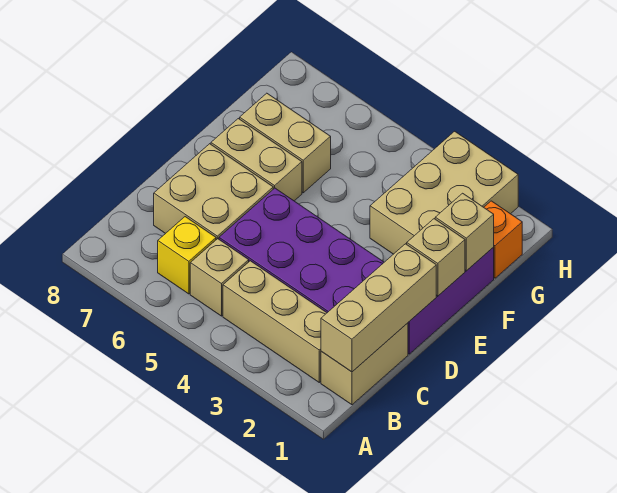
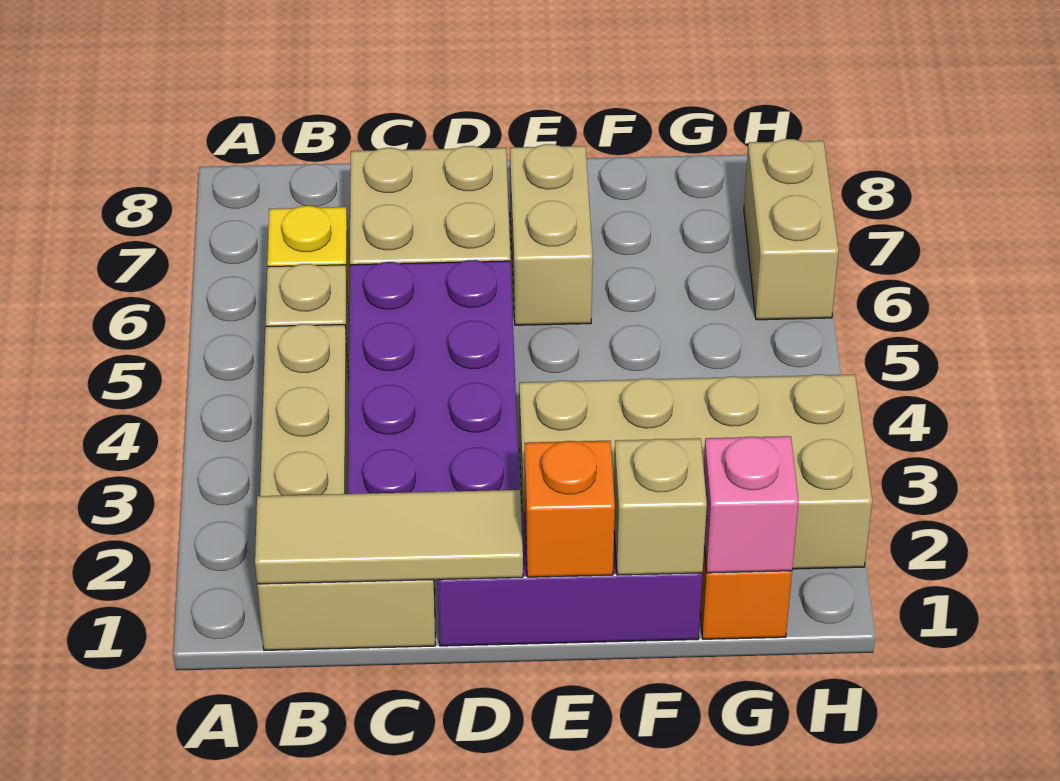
tan brick B1:D1 level 2 -> tan tile B1:D1 level 2
tan brick E1 level 2 -> orange brick E1 level 2
tan brick F2:H3 level 1 -> tan brick E2:H3 level 1
tan brick F6:F7 level 1 -> tan brick H6:H7 level 1
none -> pink brick G1 level 2

